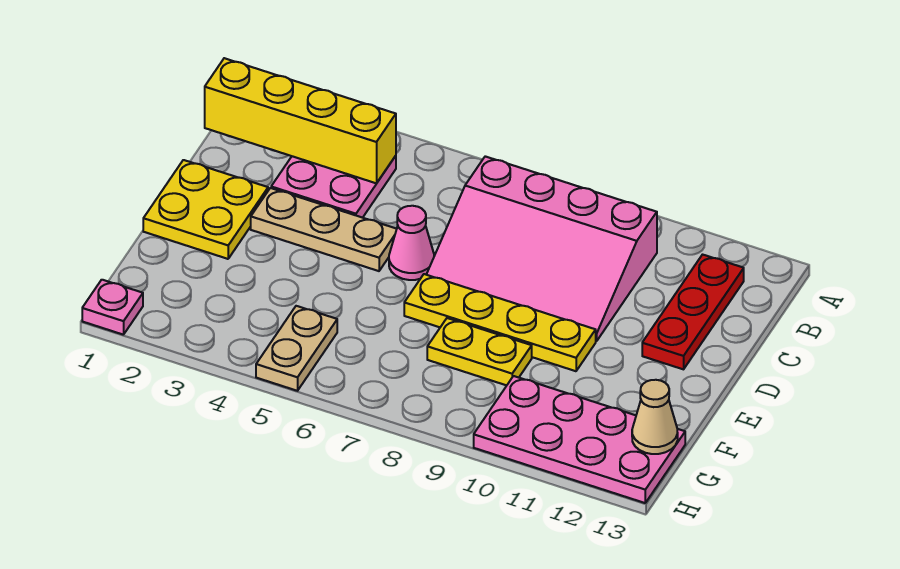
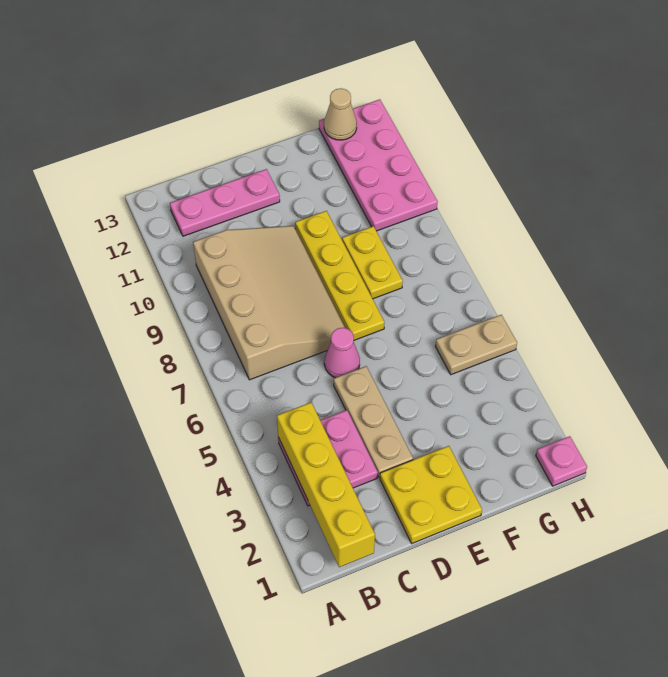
pink slope B7:D10 level 1 top B -> tan slope B7:D10 level 1 top B
red plate B12:D12 level 1 -> pink plate B12:D12 level 1

